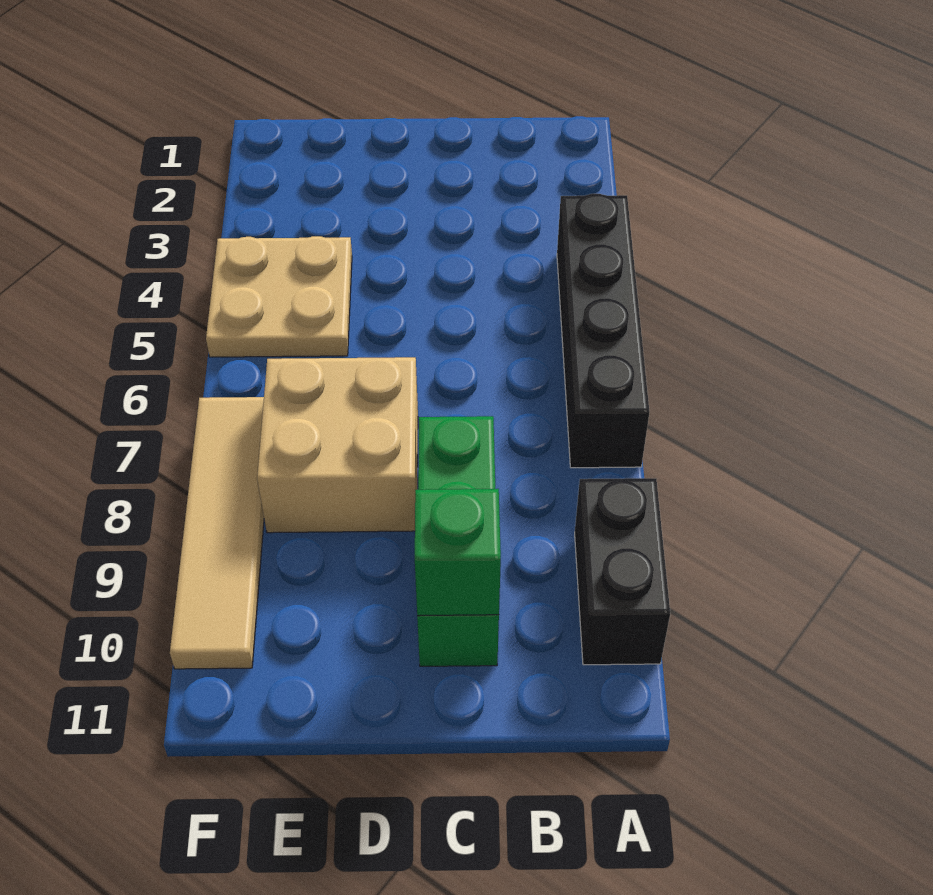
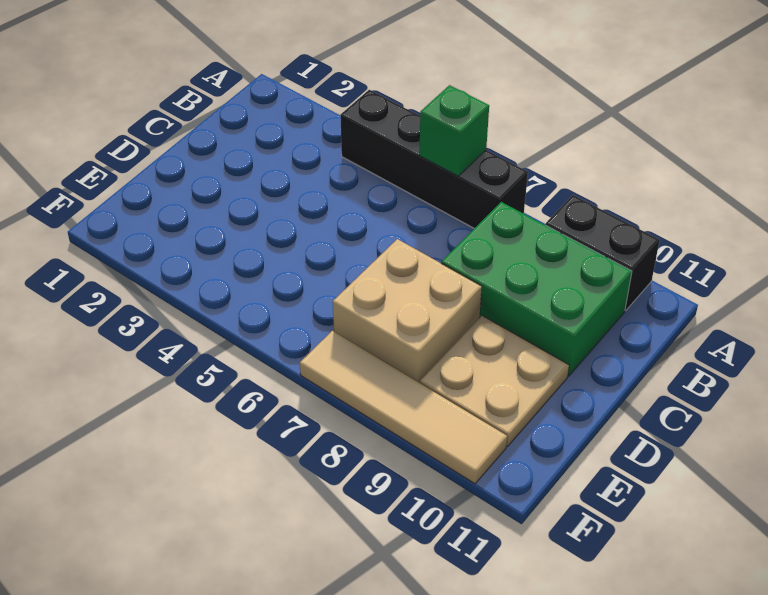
green brick C8:C10 level 1 -> green brick B8:C10 level 1
green brick C10 level 2 -> green brick A6 level 2
tan plate E4:F5 level 1 -> tan plate D9:E10 level 1

